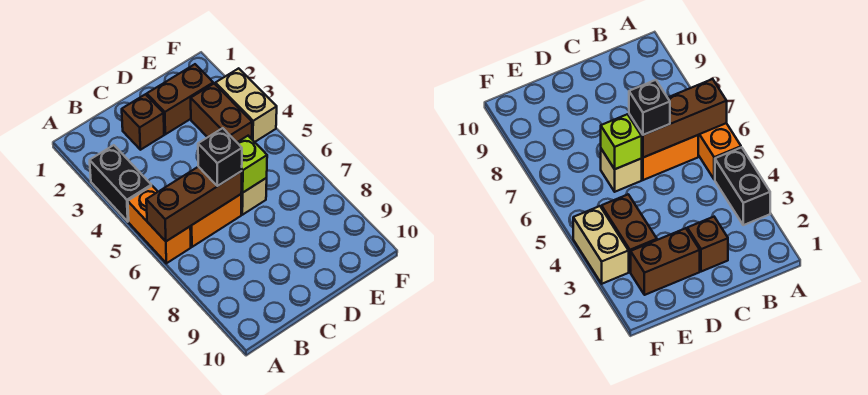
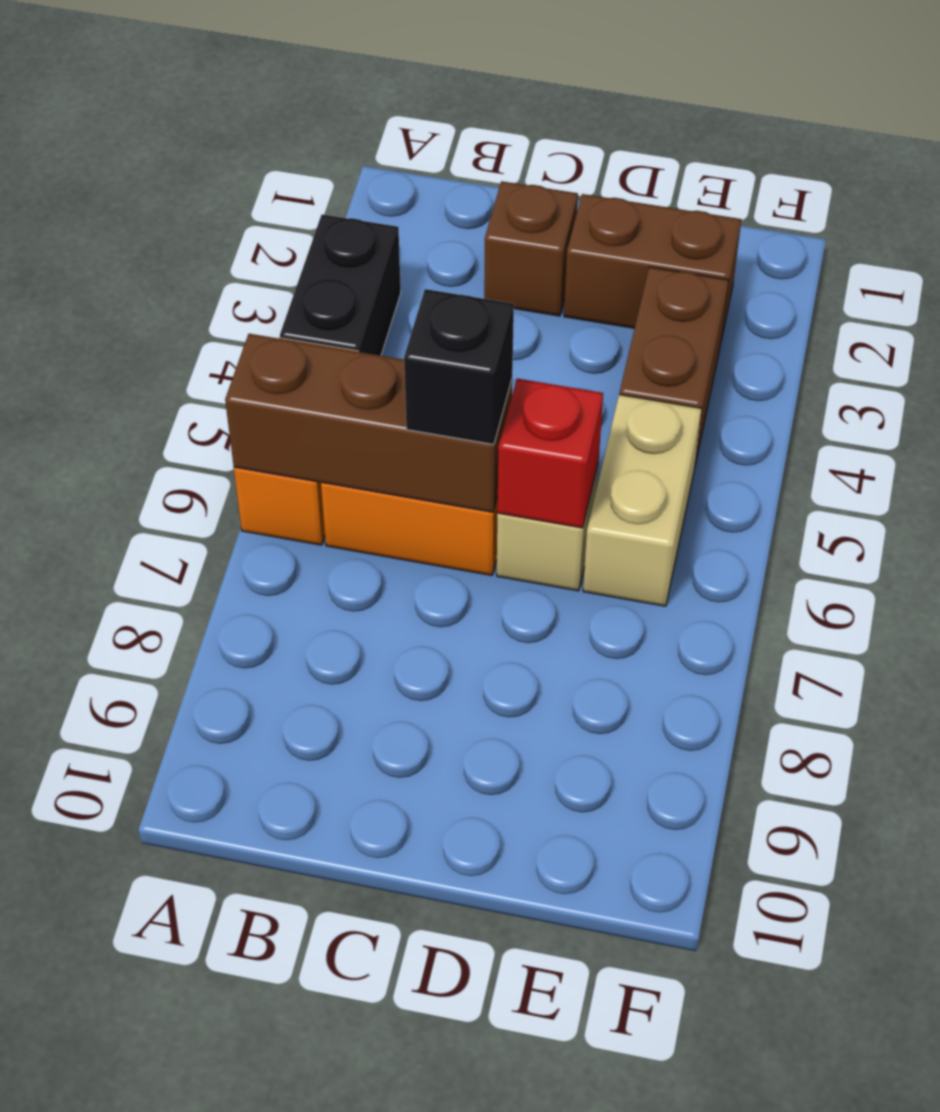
lime brick D6 level 2 -> red brick D6 level 2
tan brick F3:F4 level 1 -> tan brick E5:E6 level 1

